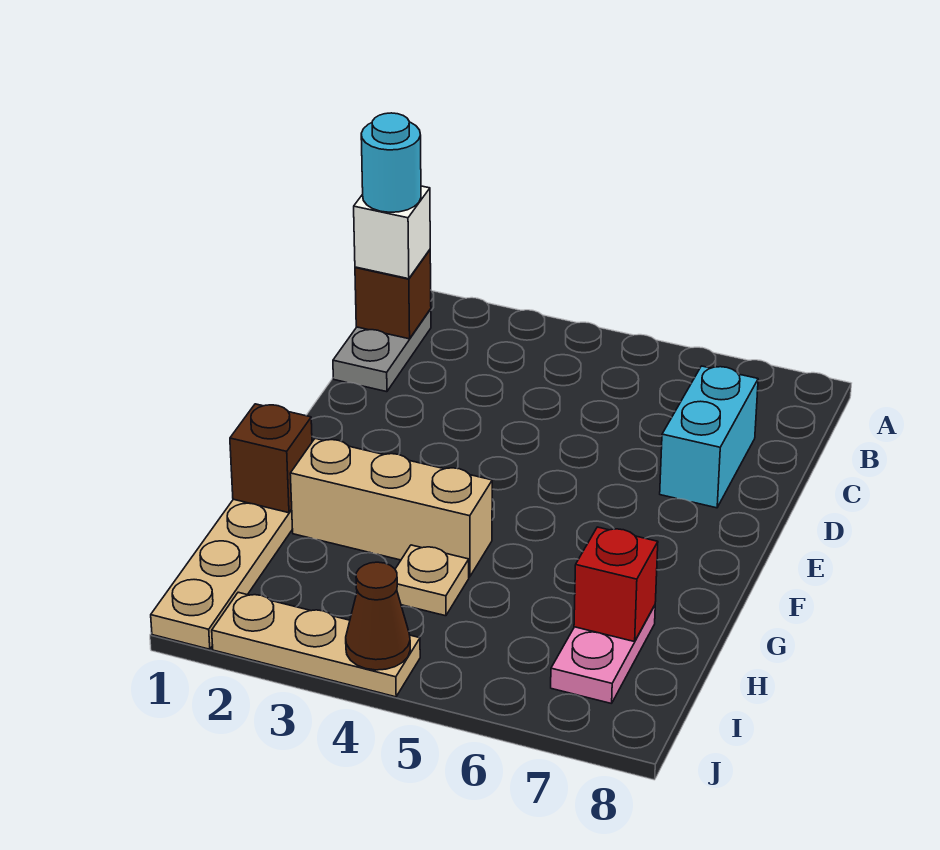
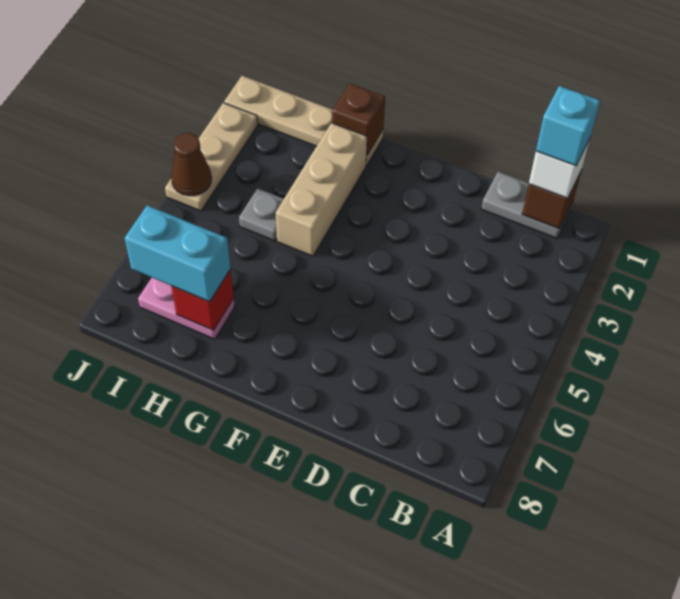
cyan round brick B1 level 4 -> cyan brick B1 level 4
cyan brick C7:D7 level 1 -> cyan brick H7:I7 level 3
tan plate H4 level 1 -> grey plate H4 level 1

